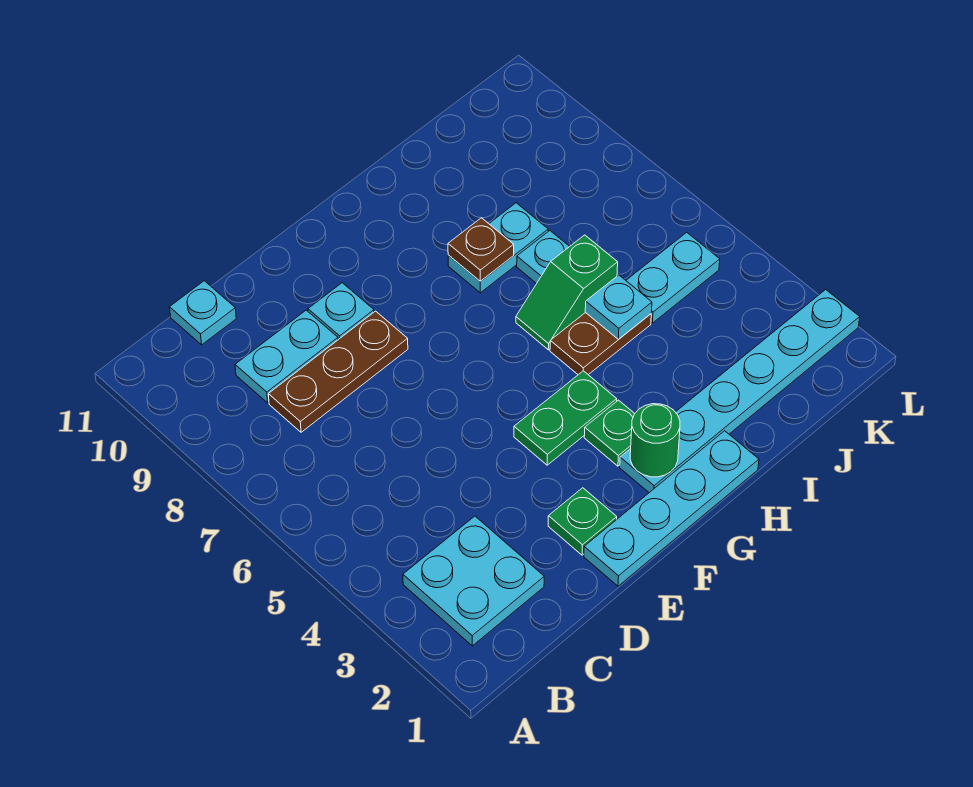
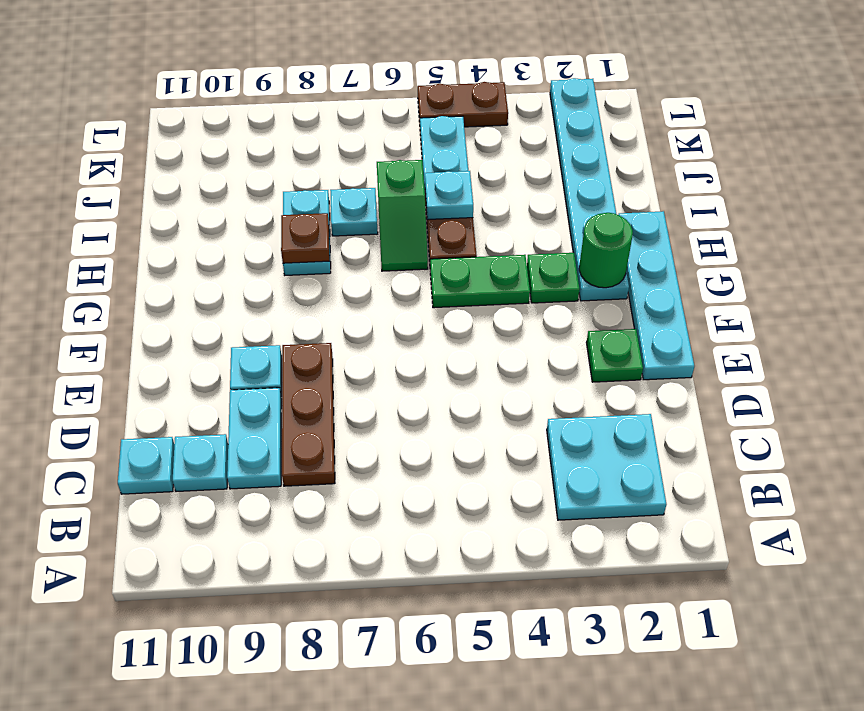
none -> cyan plate C10 level 1
green plate F4:G4 level 1 -> green plate G4:G5 level 1
none -> brown plate L4:L5 level 1

